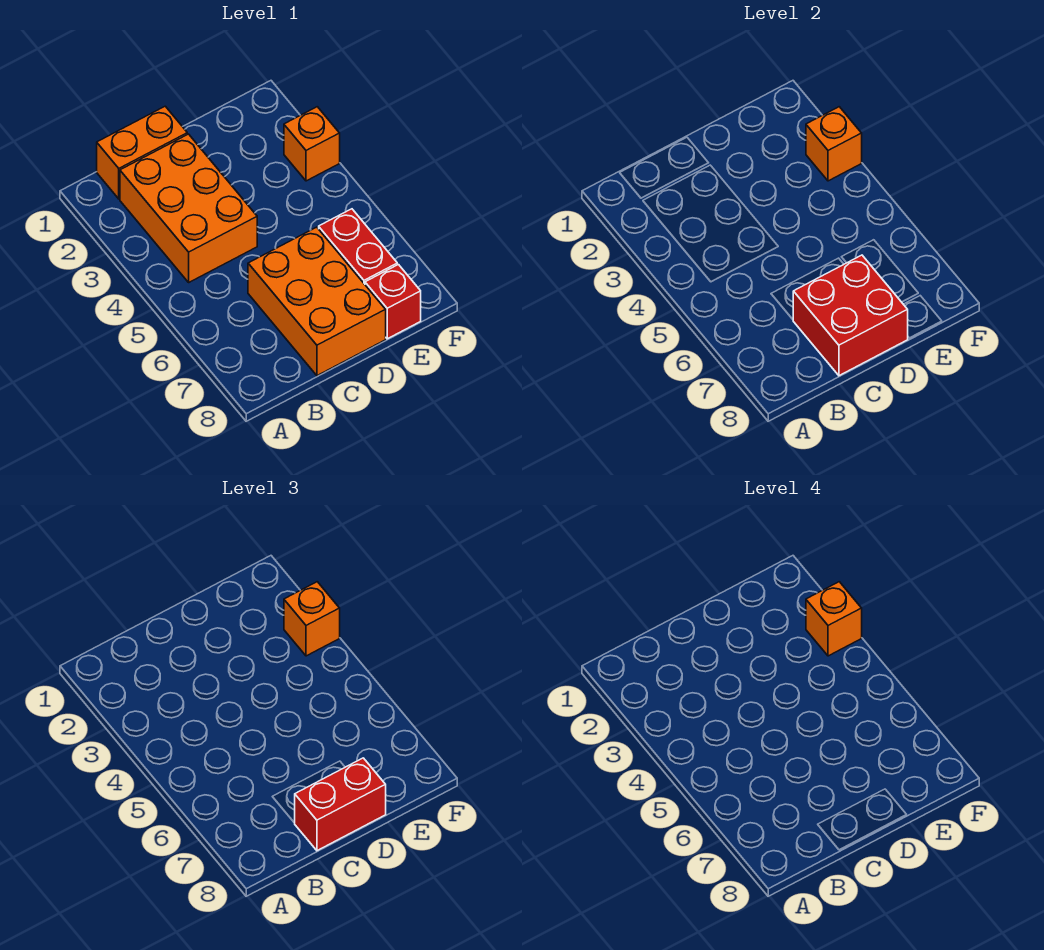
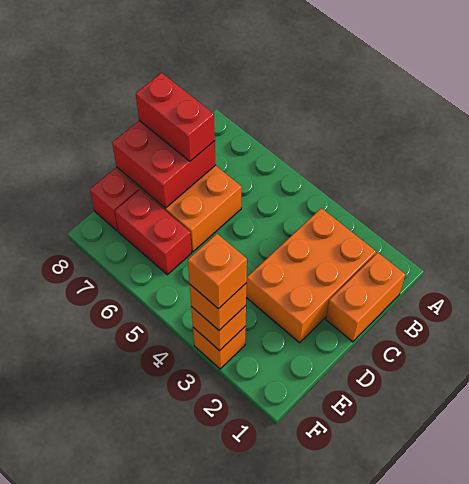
orange brick B2:C4 level 1 -> orange brick B2:D3 level 1
red brick C8:D8 level 3 -> red brick C7:C8 level 3

